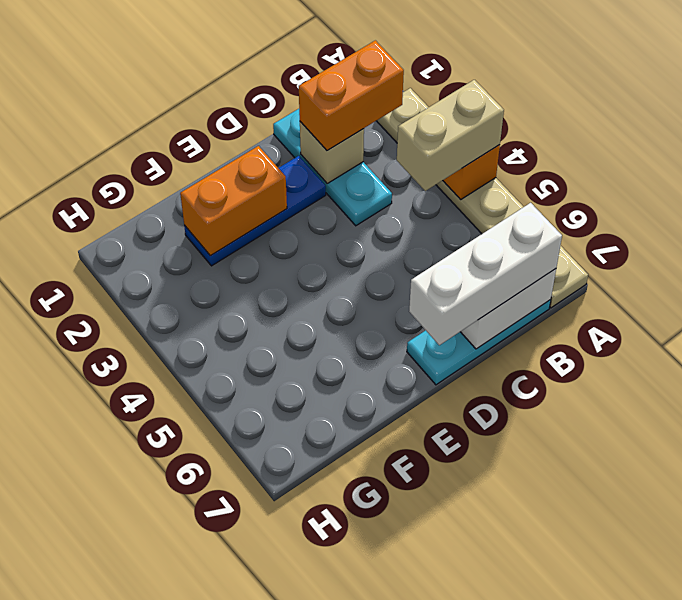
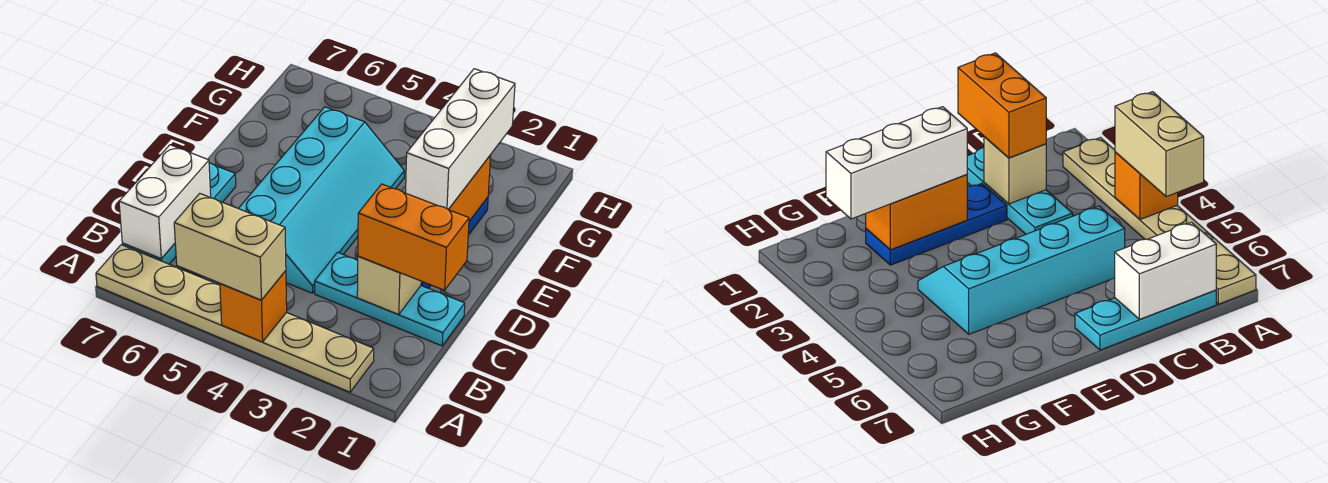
tan brick A4:B4 level 3 -> tan brick A4:A5 level 3
orange brick B2:C2 level 3 -> orange brick C1:C2 level 3
white brick B7:D7 level 3 -> white brick E2:G2 level 3
none -> cyan slope C4:F5 level 1 top 5

